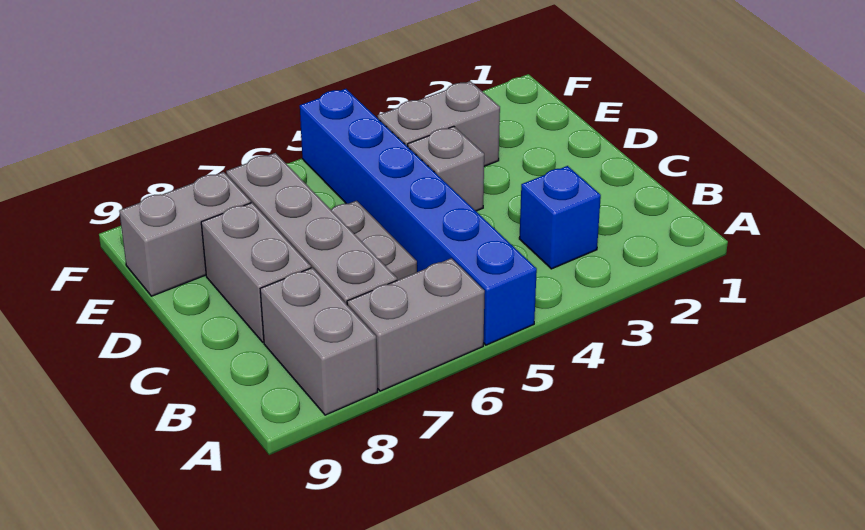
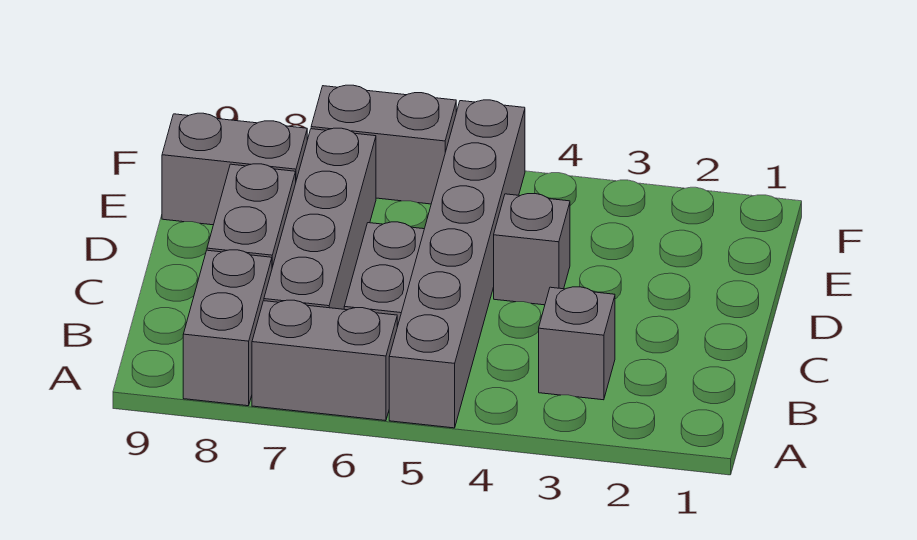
blue brick A5:F5 level 1 -> grey brick A5:F5 level 1
blue brick B3 level 1 -> grey brick B3 level 1
grey brick E3:E4 level 1 -> grey brick F6:F7 level 1

